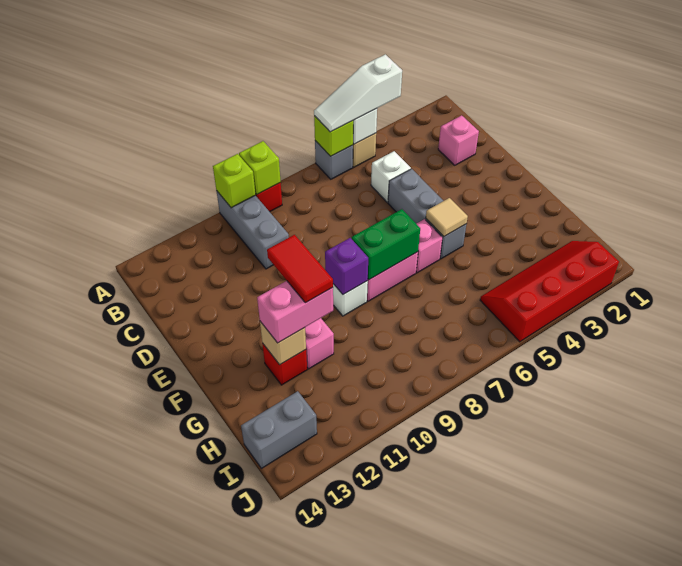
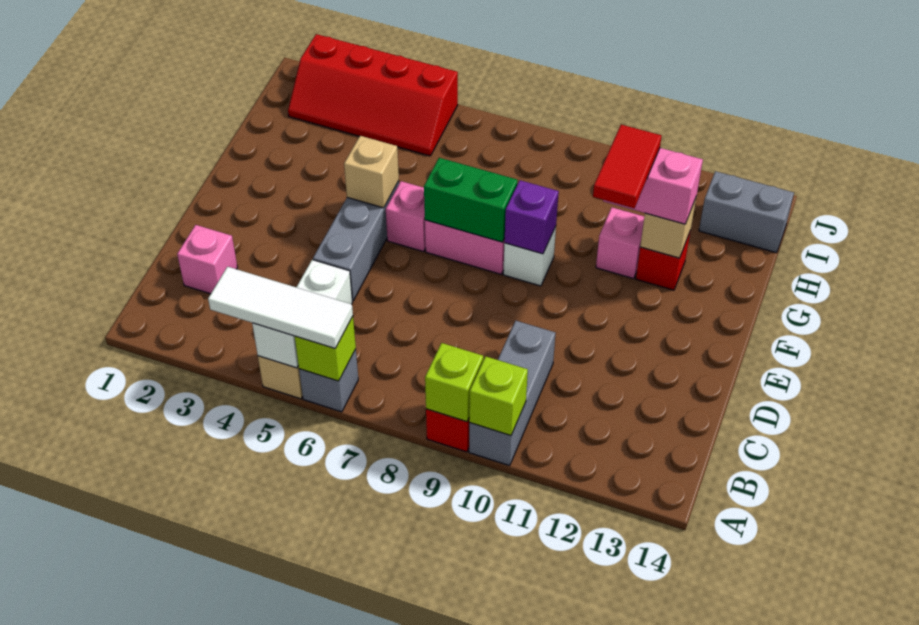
white slope A4:A6 level 3 top 4 -> white tile A4:A6 level 3
tan tile F5 level 2 -> tan brick F5 level 2

